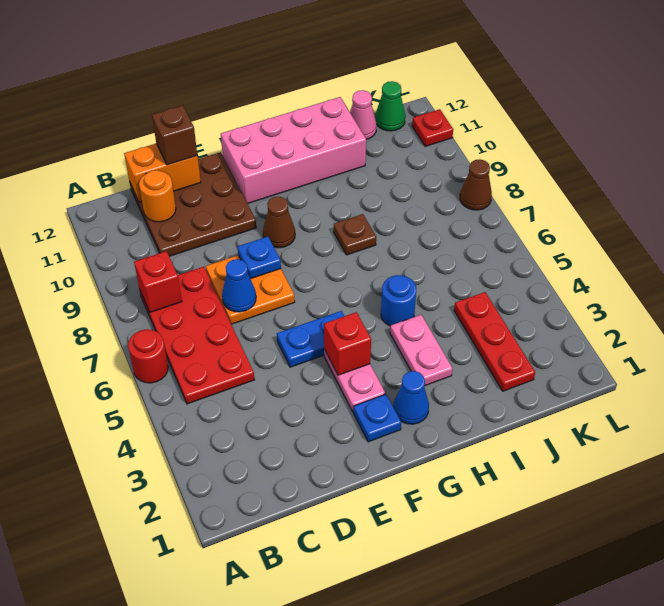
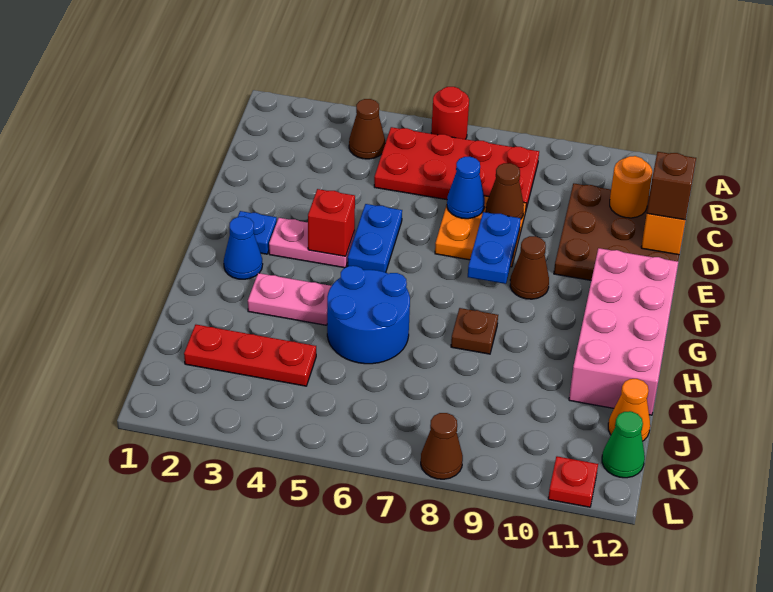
none -> brown cone B4 level 1
red brick B8 level 2 -> none
none -> brown cone D8 level 2
blue plate E8 level 2 -> blue plate E8:F8 level 2
blue round brick H5 level 1 -> blue round brick H5:I6 level 1
pink cone J12 level 1 -> orange cone J12 level 1

